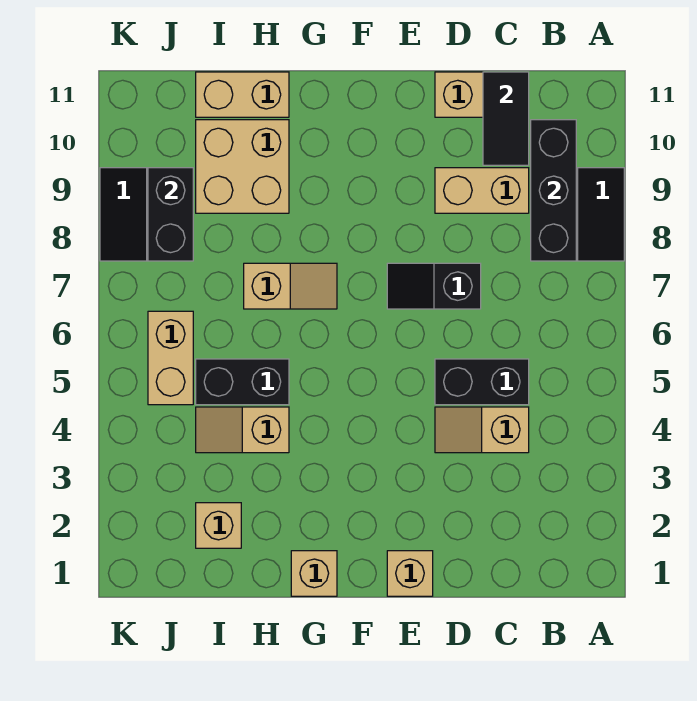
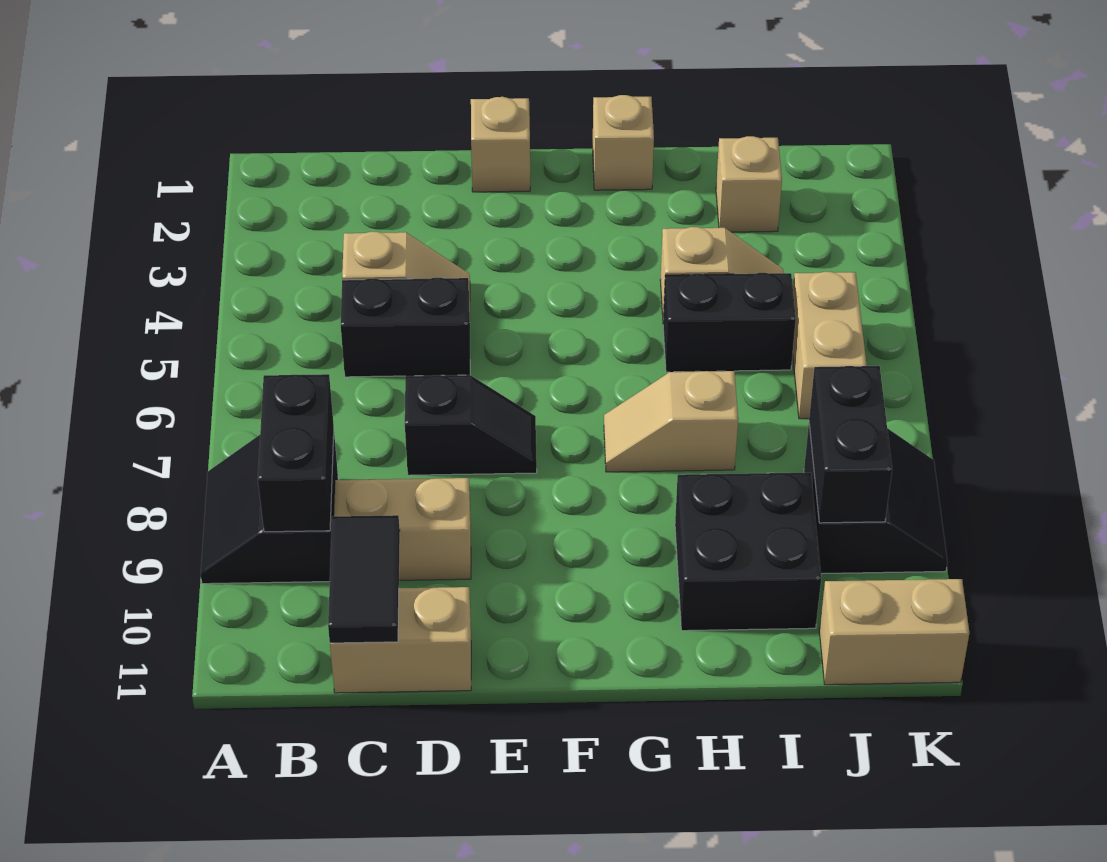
black brick B8:B10 level 2 -> black brick B8:B9 level 2
tan brick H9:I10 level 1 -> black brick H9:I10 level 1
tan brick H11:I11 level 1 -> tan brick J11:K11 level 1

